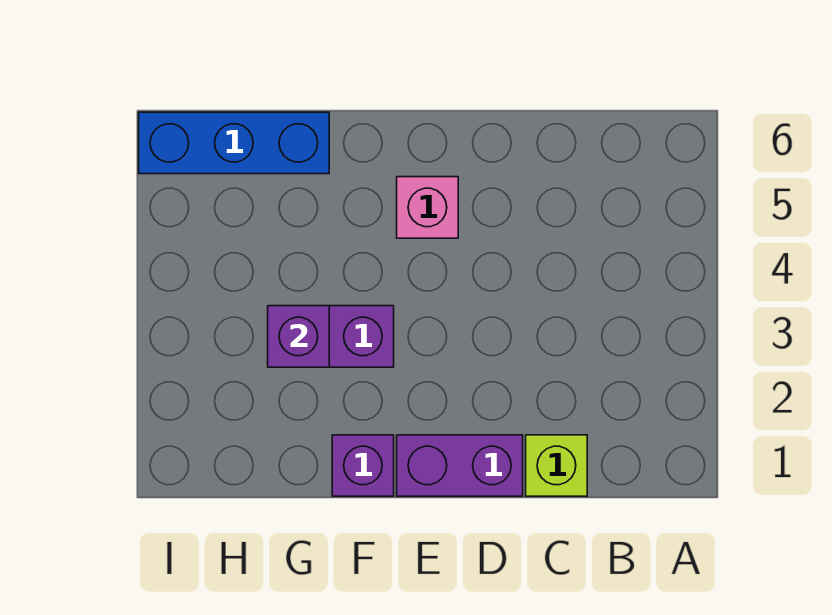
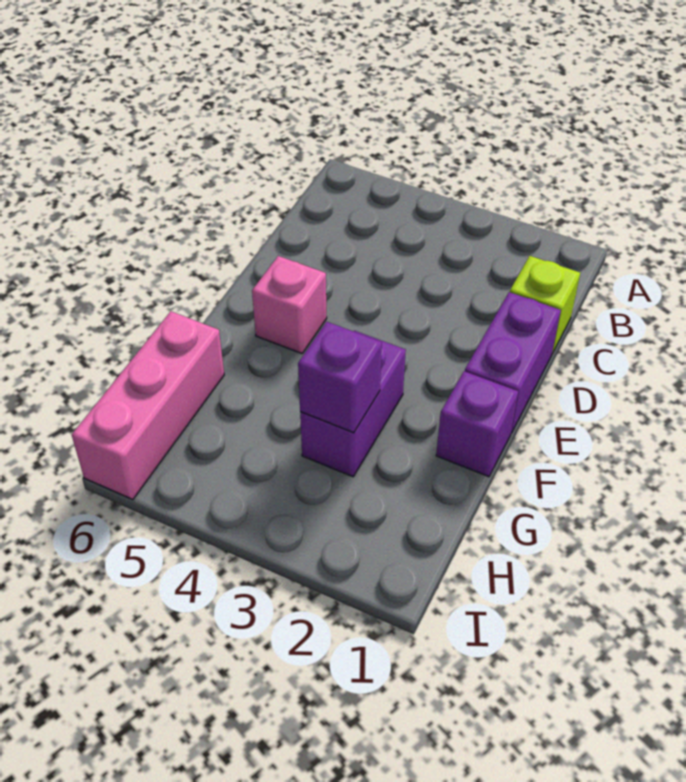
blue brick G6:I6 level 1 -> pink brick G6:I6 level 1

